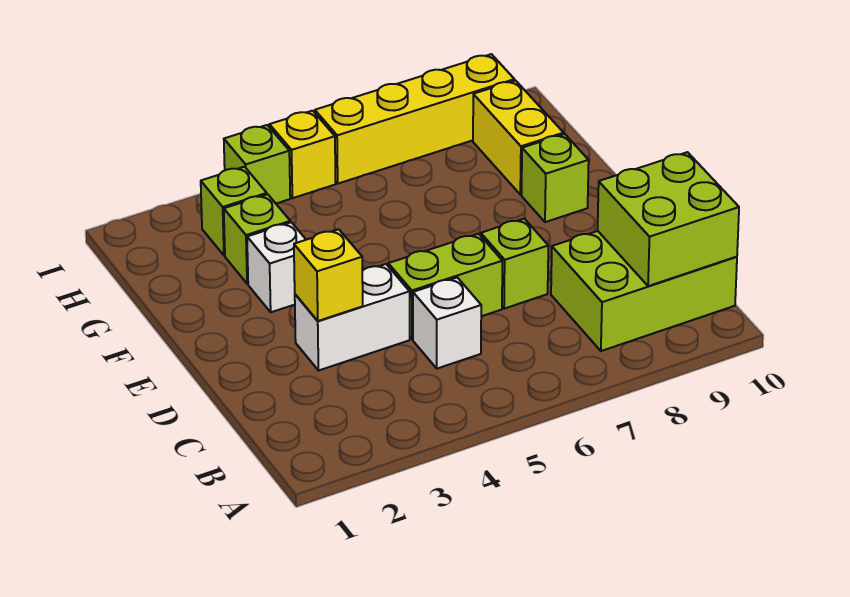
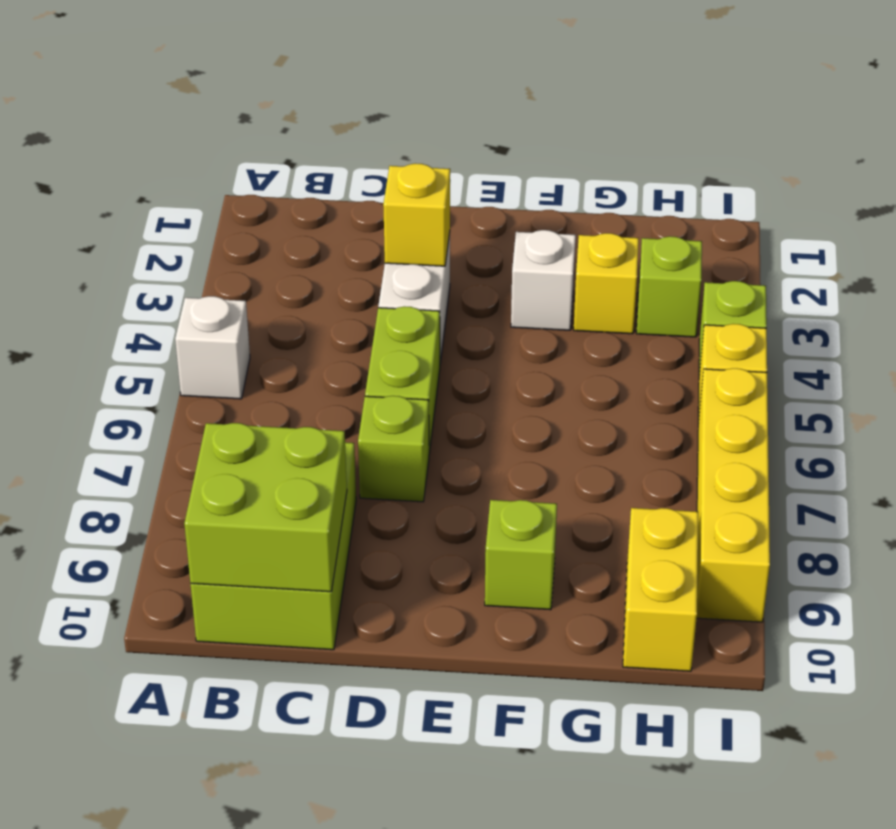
white brick C5 level 1 -> white brick A5 level 1
lime brick G3 level 1 -> yellow brick G3 level 1
yellow brick G9:H9 level 1 -> yellow brick H9:H10 level 1

